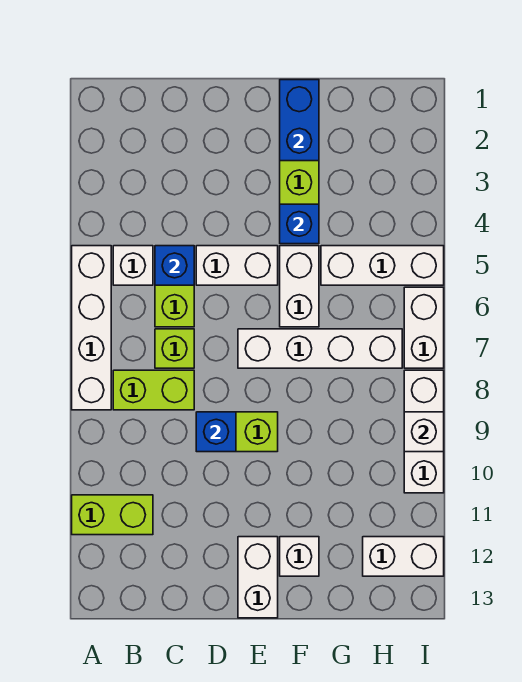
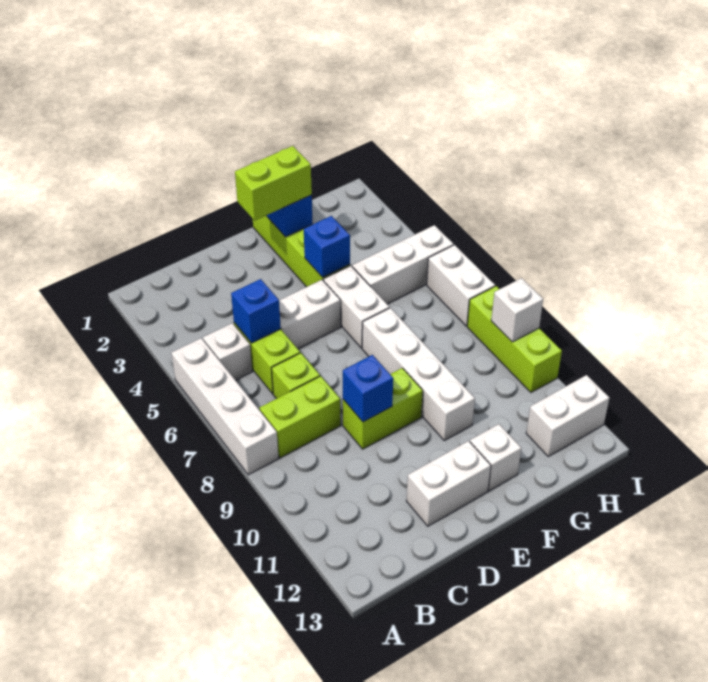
lime brick A11:B11 level 1 -> lime brick E2:F2 level 3
white brick E7:H7 level 1 -> white brick F7:F10 level 1
white brick E12:E13 level 1 -> white brick D12:E12 level 1
white brick I8:I10 level 1 -> lime brick I8:I10 level 1

